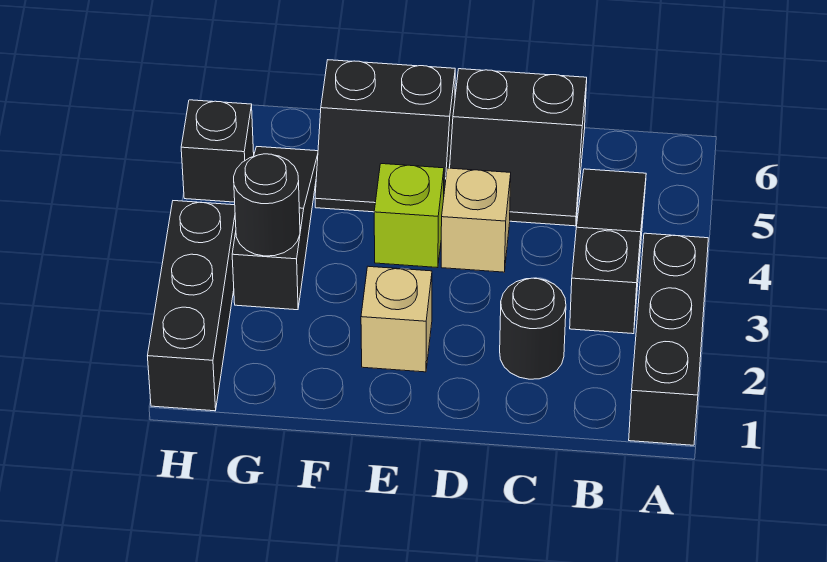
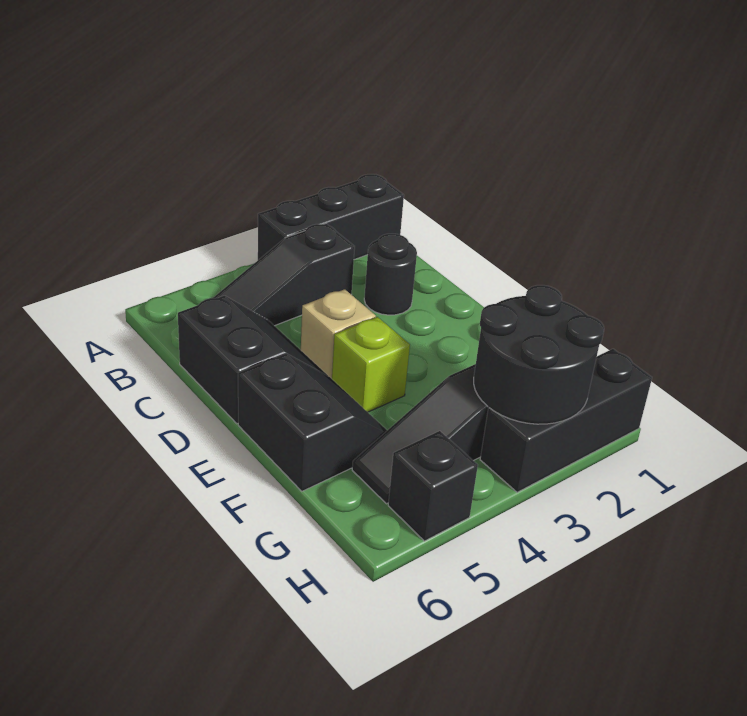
tan brick E2 level 1 -> none
black round brick G3 level 2 -> black round brick G2:H3 level 2

